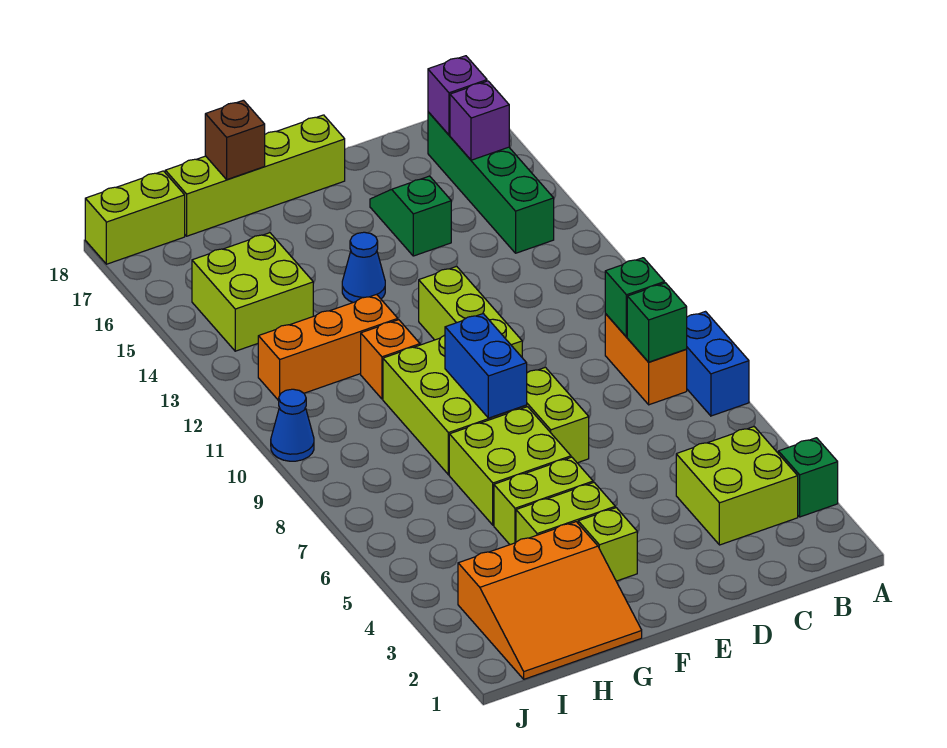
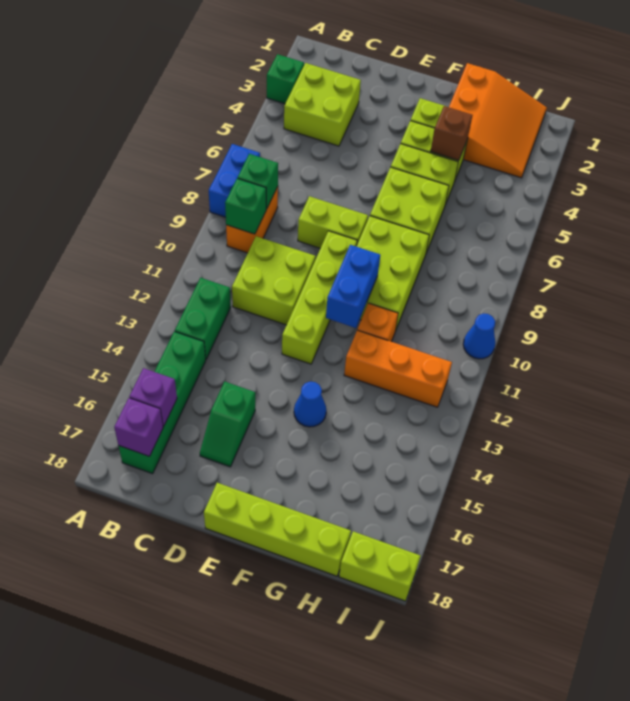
none -> green brick B12:B13 level 1
lime brick E7:E8 level 1 -> lime brick D8:E8 level 1
lime brick E10:E12 level 1 -> lime brick E9:E12 level 1
blue brick F8:F9 level 2 -> blue brick F10:F11 level 2
orange slope G1:I3 level 1 top 3 -> orange slope G1:I3 level 1 top G
brown brick G18 level 2 -> brown brick G4 level 2
lime brick H14:I15 level 1 -> lime brick C10:D11 level 1

